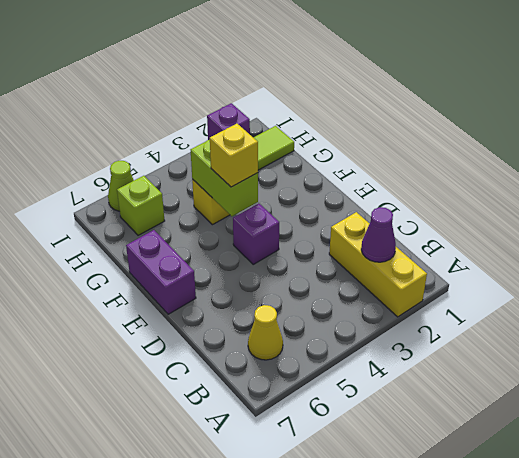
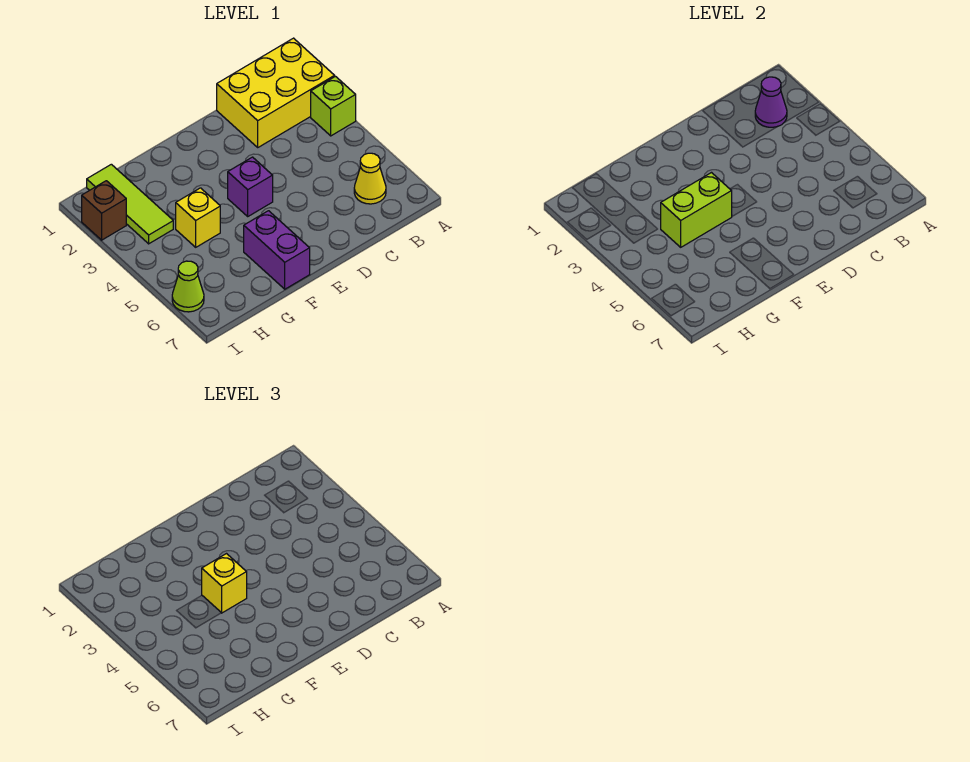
yellow brick A2:C2 level 1 -> yellow brick A1:C2 level 1
purple brick E7:F7 level 1 -> purple brick F6:F7 level 1
lime brick H6 level 1 -> lime brick A3 level 1
purple brick I2 level 1 -> brown brick I2 level 1

